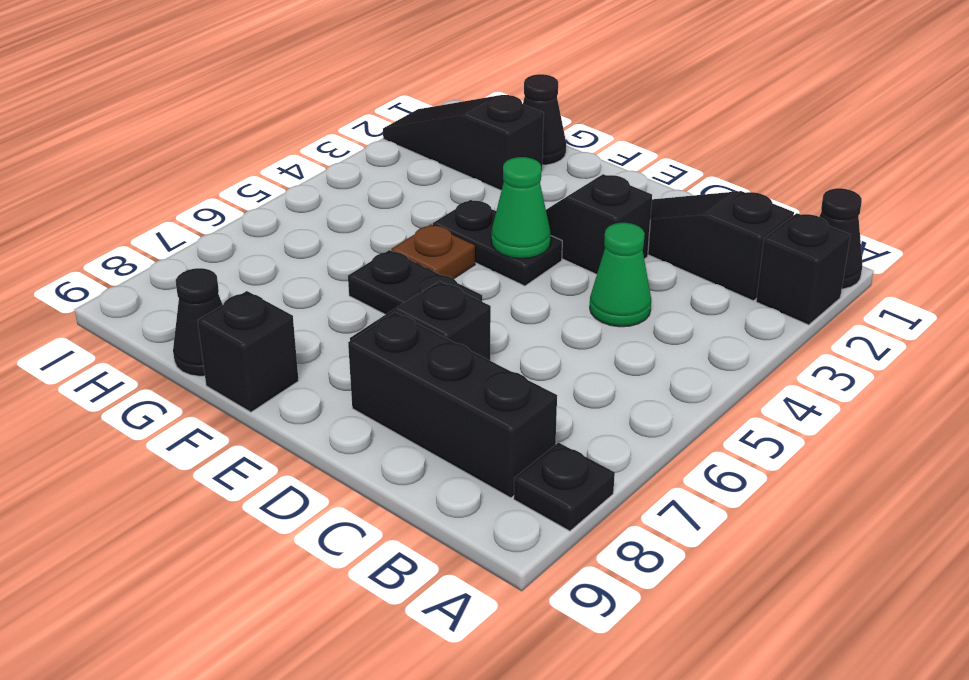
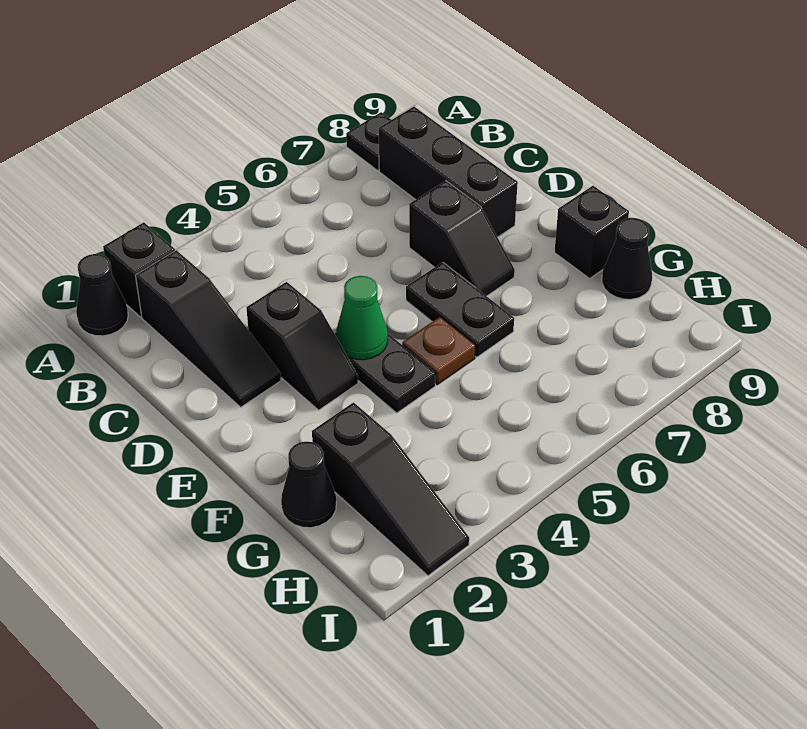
green cone C4 level 1 -> none

